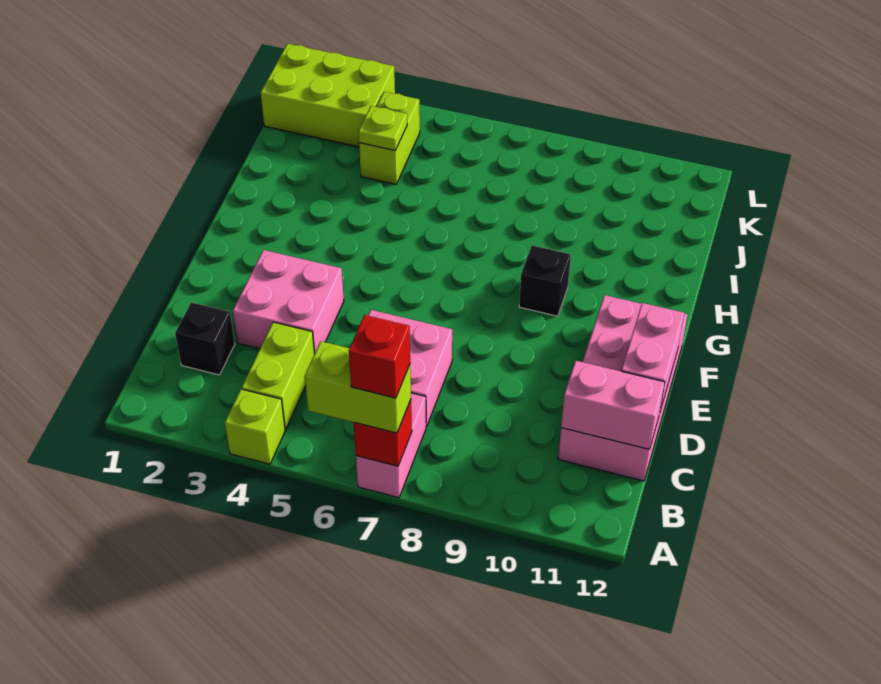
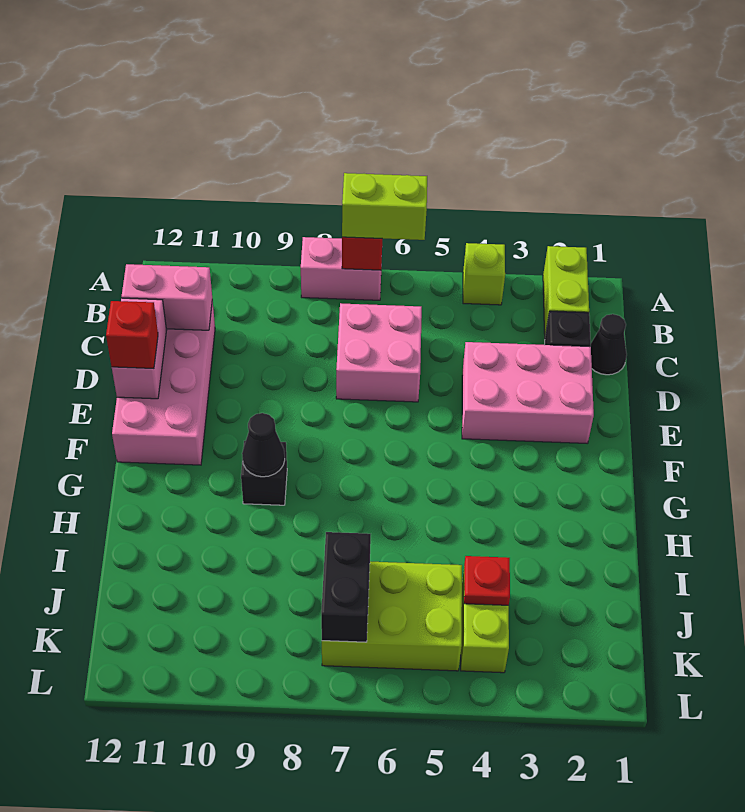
pink brick A7:B7 level 1 -> pink brick A7:A8 level 1
red brick A7 level 4 -> red brick E12 level 3
lime brick B4:C4 level 1 -> lime brick A2:B2 level 1
none -> black cone C1 level 1
pink brick D3:E4 level 1 -> pink brick D2:E4 level 1
none -> black cone G9 level 2
lime plate J4 level 2 -> red plate J4 level 2
none -> black brick J7:K7 level 2
lime brick K1:L3 level 1 -> lime brick J5:K7 level 1

